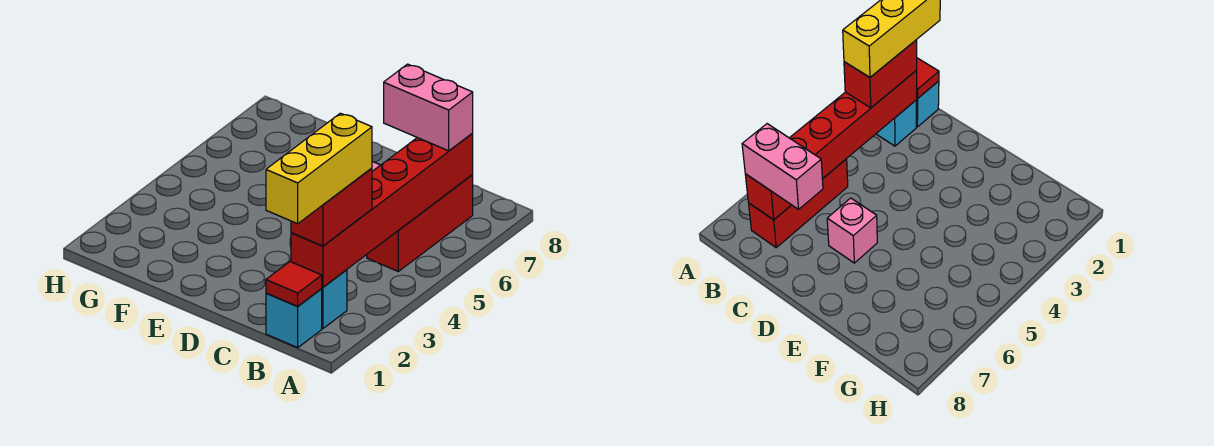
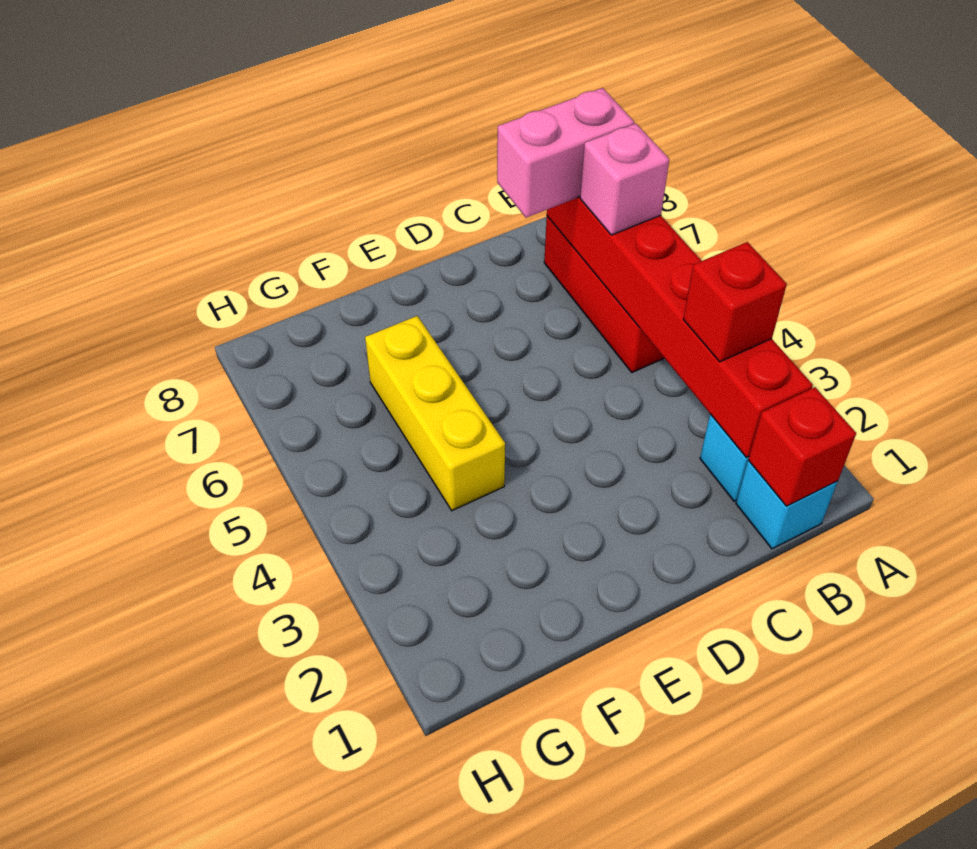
red tile B1 level 2 -> red brick B1 level 2
yellow brick B1:B3 level 4 -> yellow brick F4:F6 level 1
red brick B2:B3 level 3 -> red brick B3 level 3
pink brick D6 level 1 -> pink brick B6 level 3

